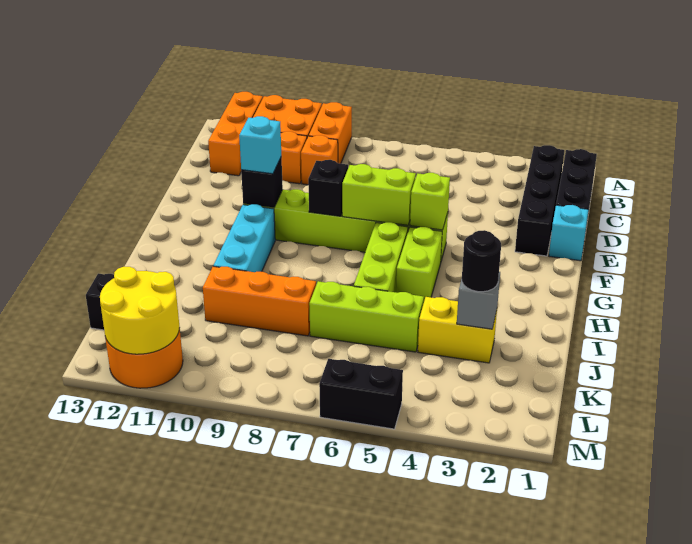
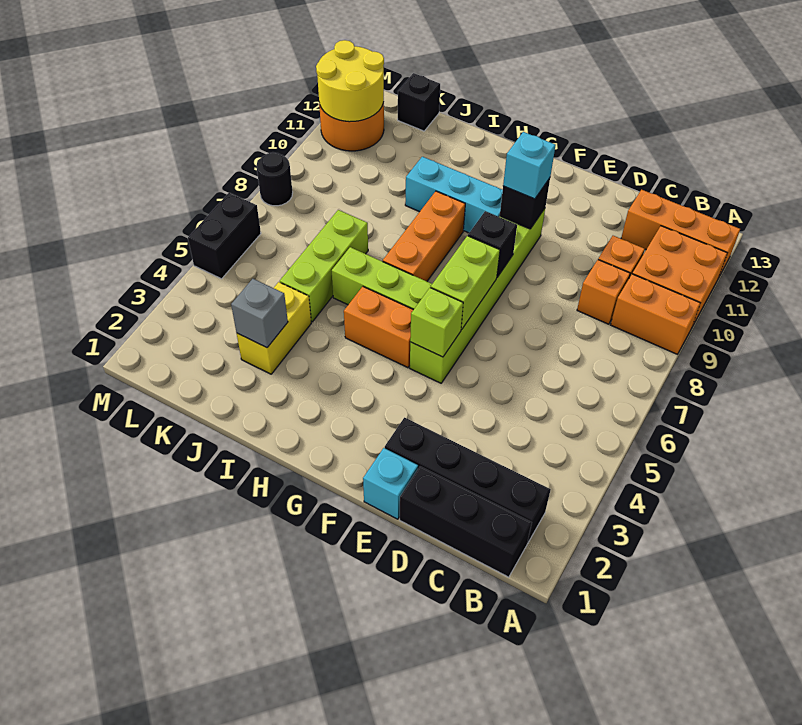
lime brick G5:H5 level 1 -> orange brick G5:H5 level 1
black round brick J3 level 3 -> black round brick M8 level 1
orange brick J8:J10 level 1 -> orange brick H7:H9 level 1

